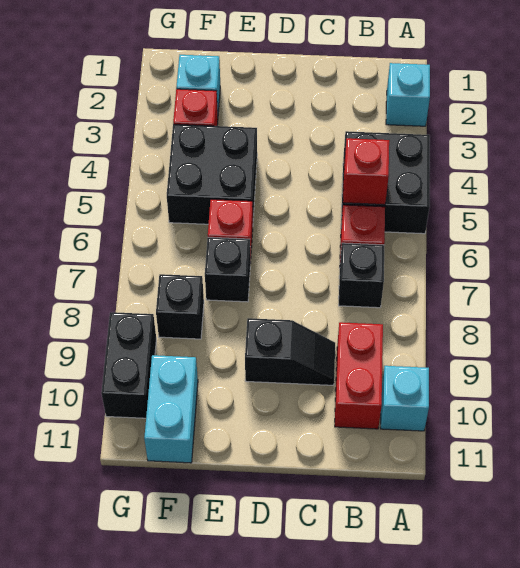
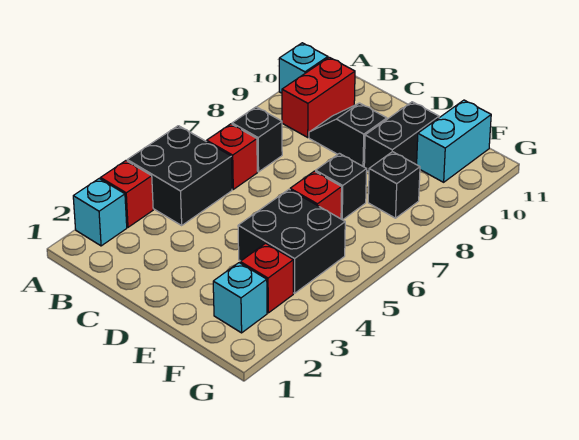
red brick B5 level 2 -> red brick A3 level 1
black brick G9:G10 level 1 -> black brick E9:E10 level 1

